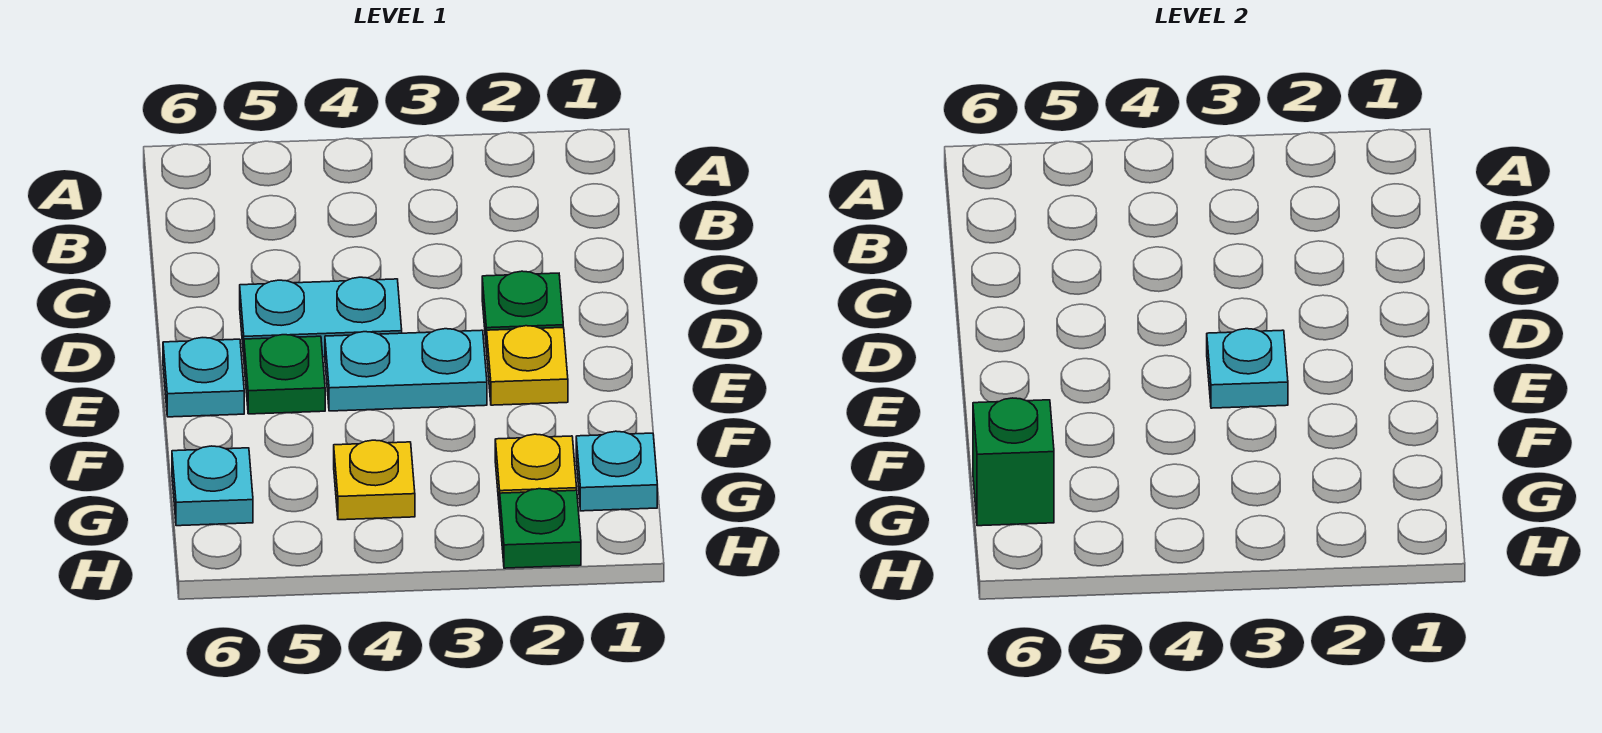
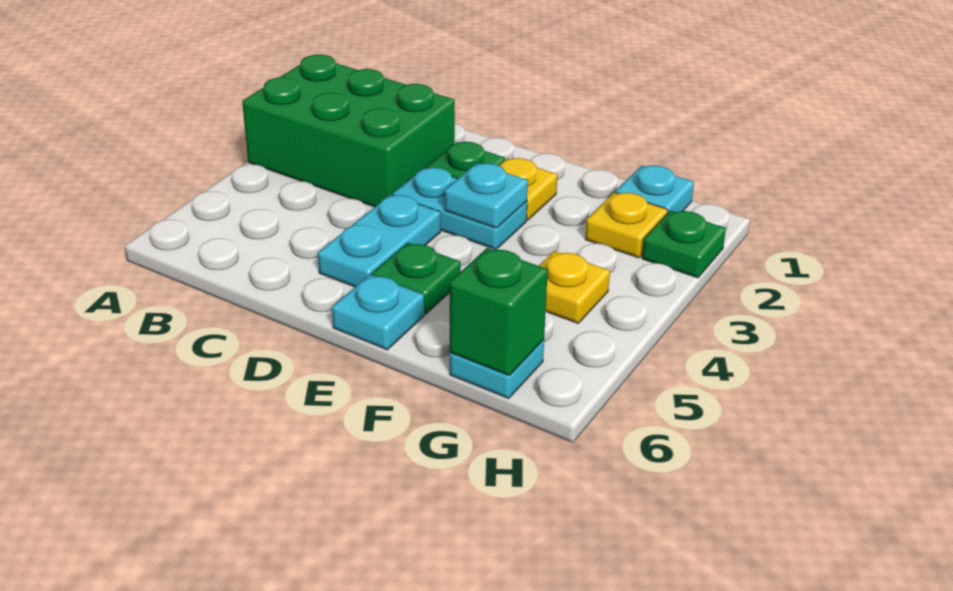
none -> green brick A2:C3 level 1
cyan plate E3:E4 level 1 -> cyan plate D3:E3 level 1

